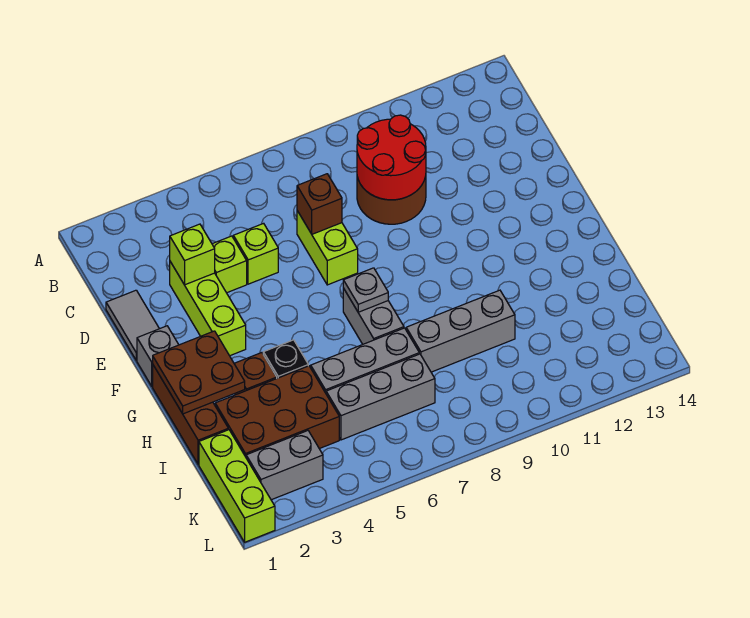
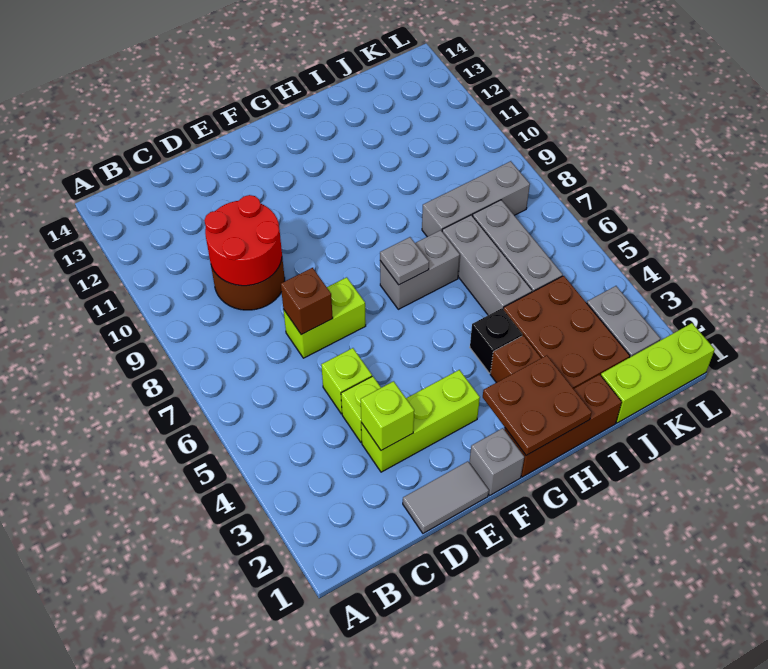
grey brick I8:I10 level 1 -> grey brick I8:K8 level 1

